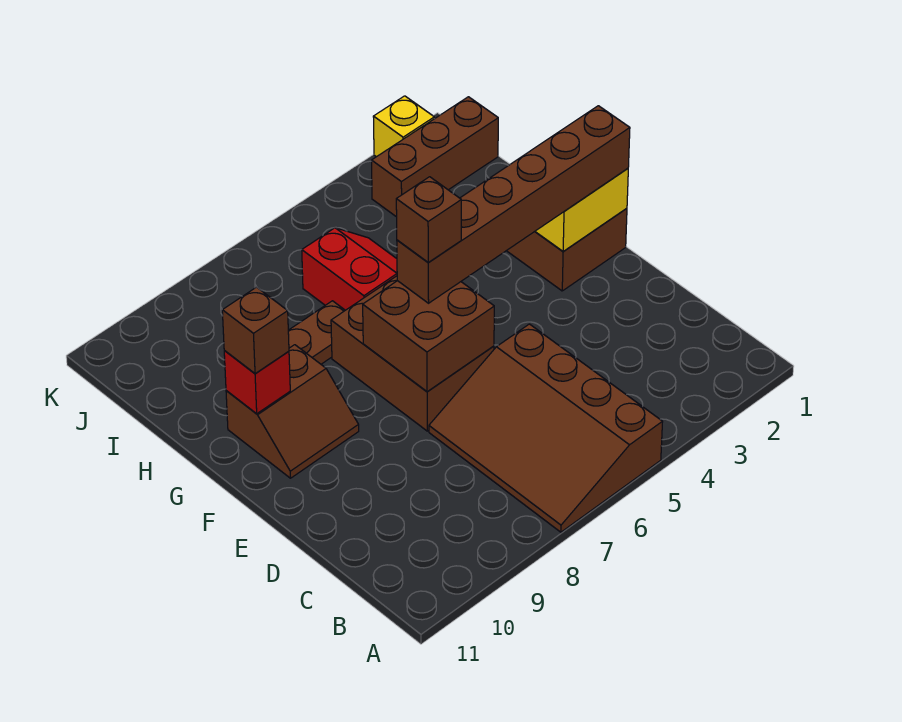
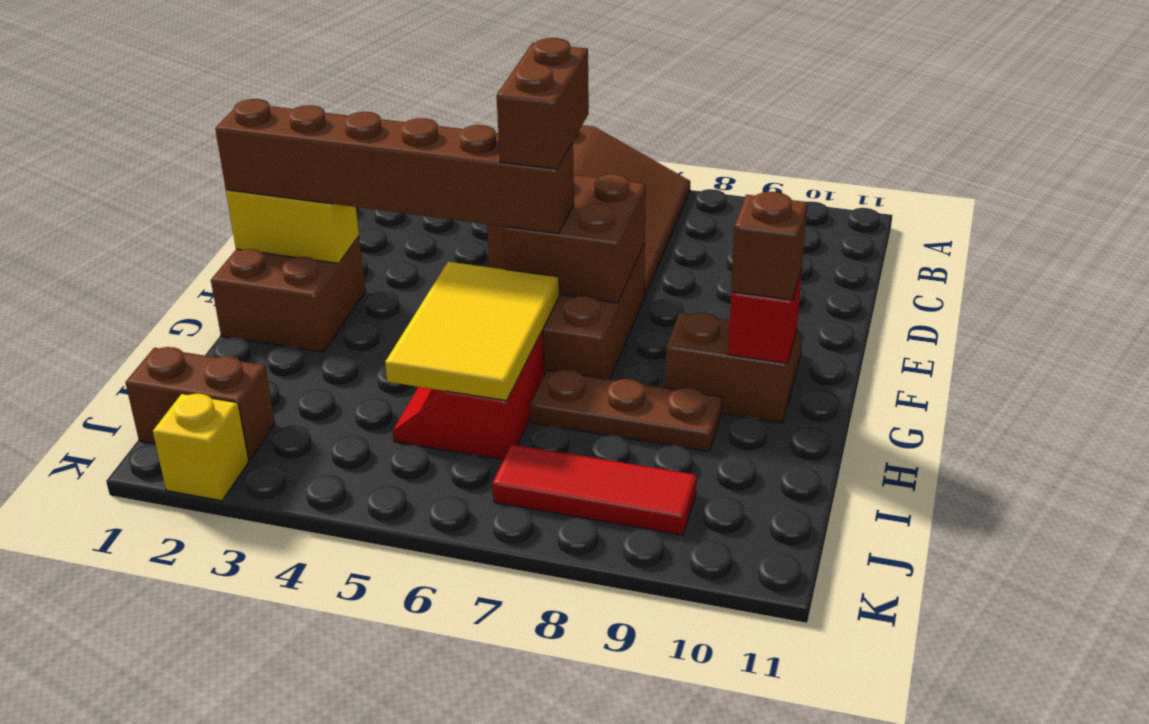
brown brick F6 level 4 -> brown brick E6:F6 level 4
none -> yellow tile G5:I6 level 2
brown brick J1:J3 level 1 -> brown brick J1:J2 level 1
none -> red tile J7:J9 level 1

